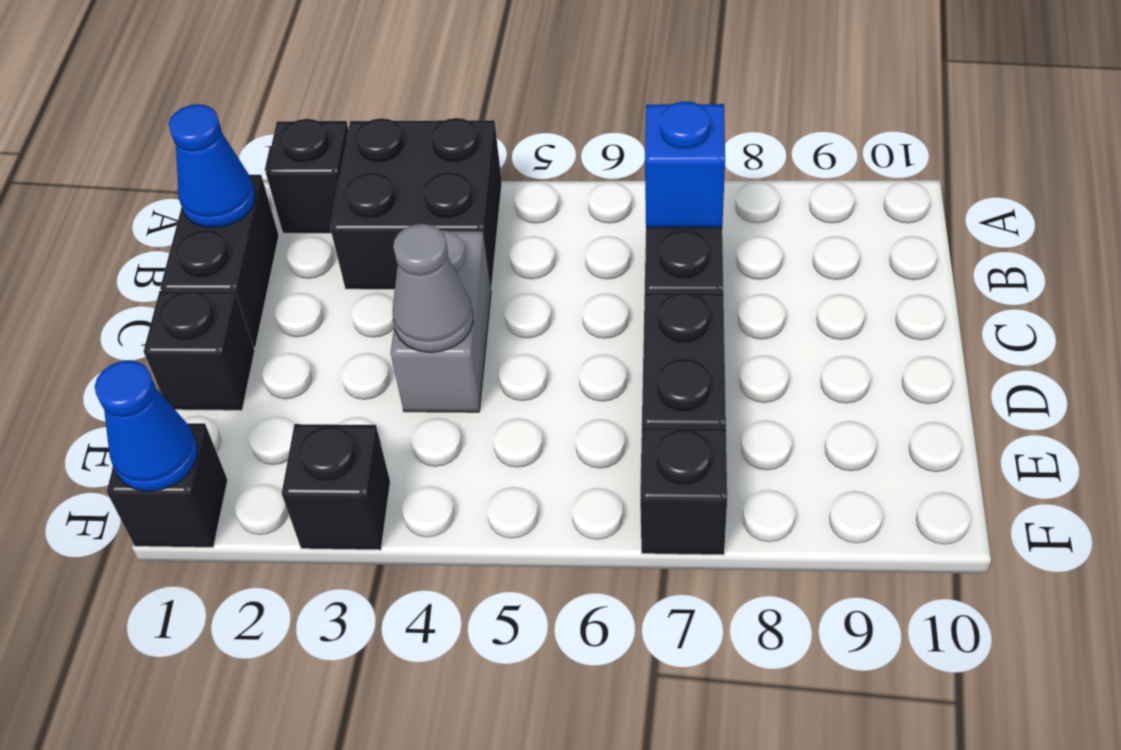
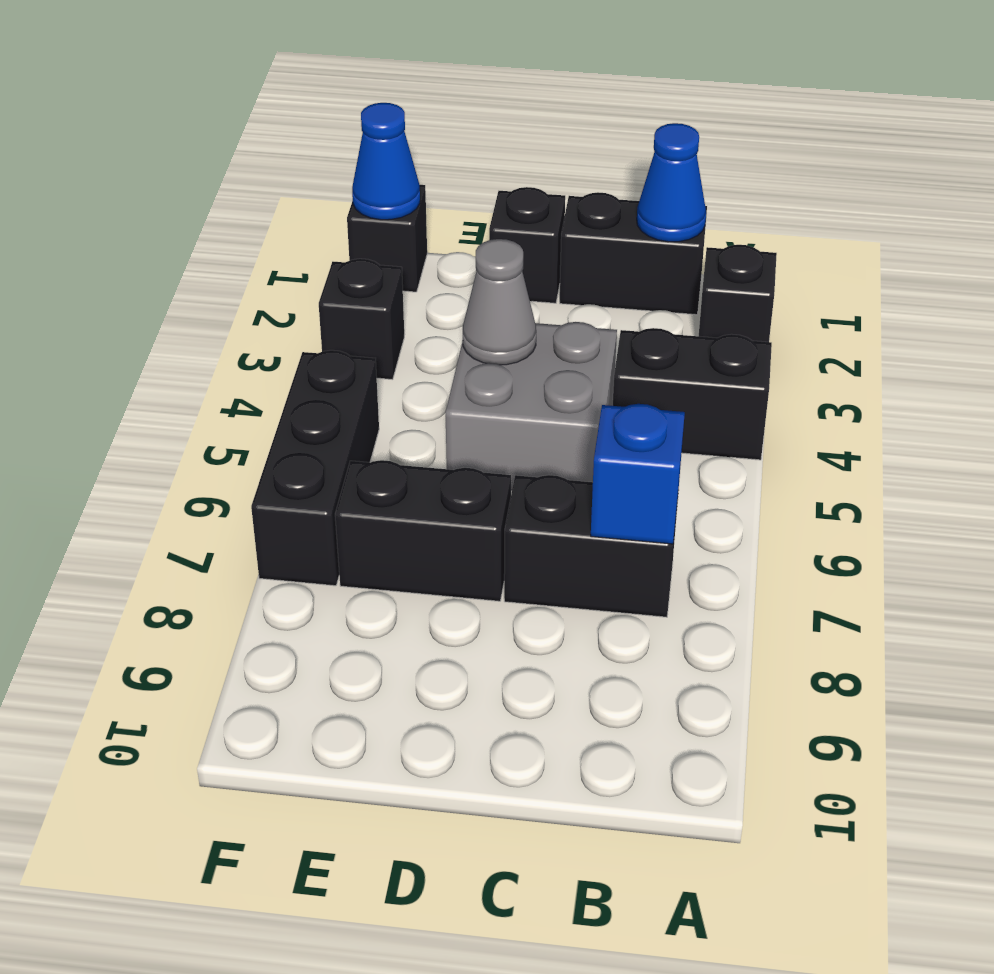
black brick A3:B4 level 1 -> black brick A4:B4 level 1
grey brick C4:D4 level 1 -> grey brick C4:D5 level 1
black brick F7 level 1 -> black brick F5:F7 level 1

